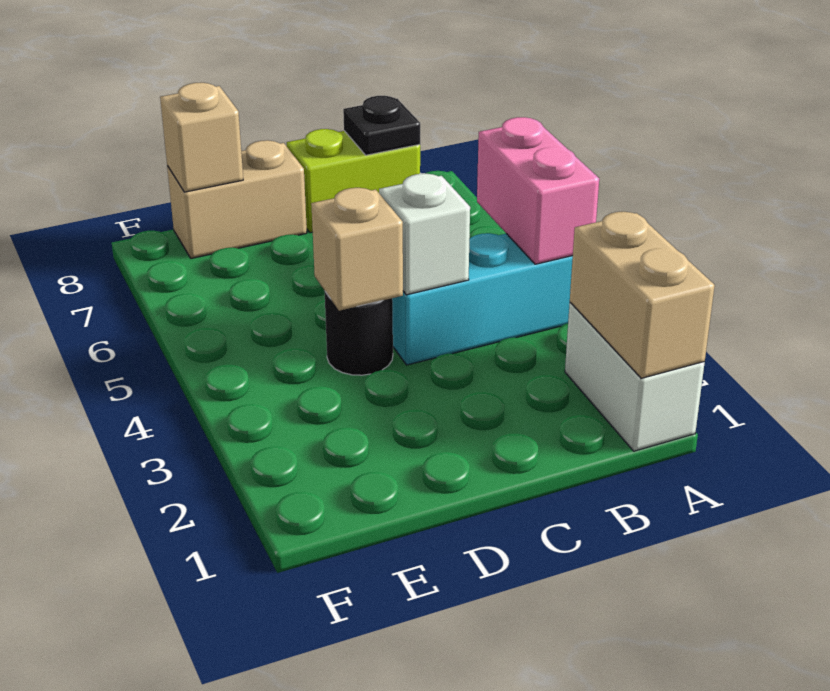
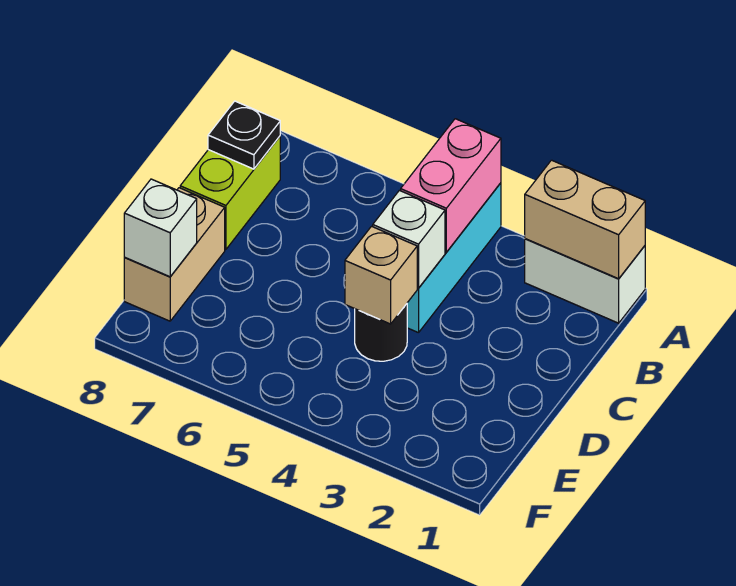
pink brick A4:A5 level 2 -> pink brick A4:B4 level 2
tan brick E8 level 2 -> white brick E8 level 2

